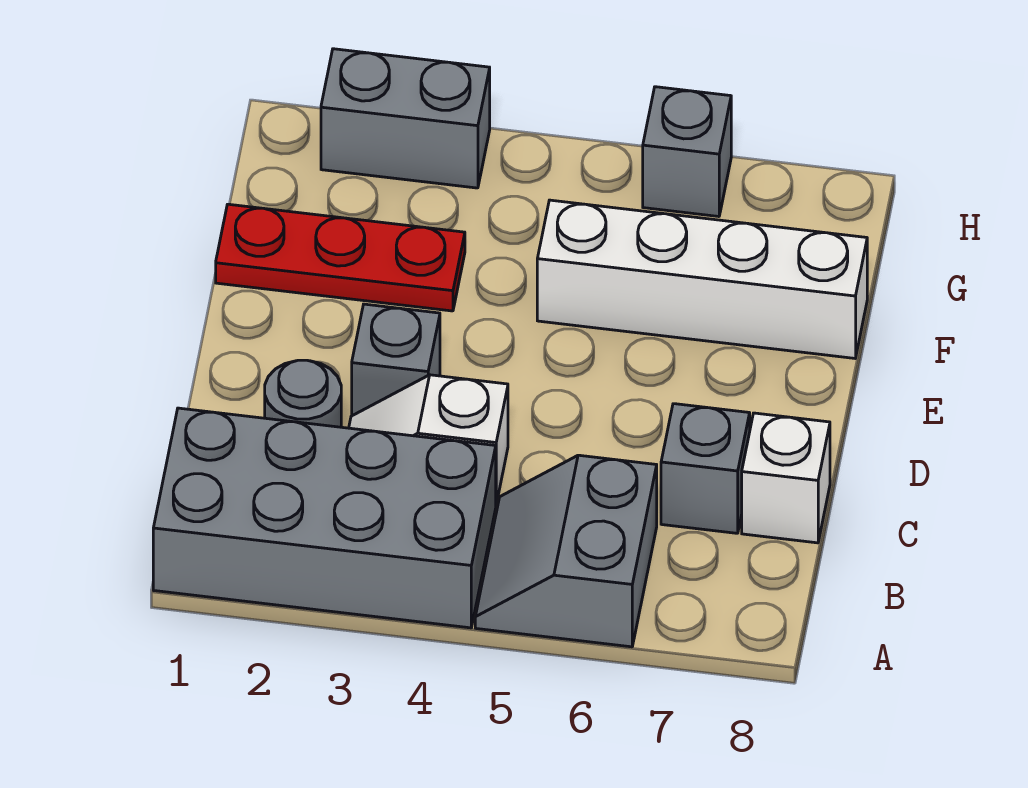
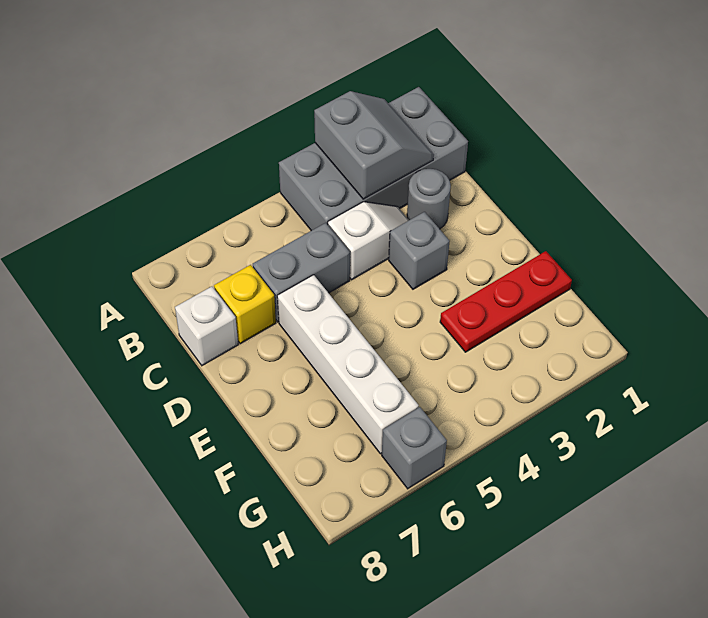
grey slope A5:B6 level 1 top 6 -> grey slope A2:B3 level 2 top 3
grey brick C7 level 1 -> yellow brick C7 level 1
white brick F5:F8 level 1 -> white brick D6:G6 level 1
grey brick H2:H3 level 1 -> grey brick C5:C6 level 1

